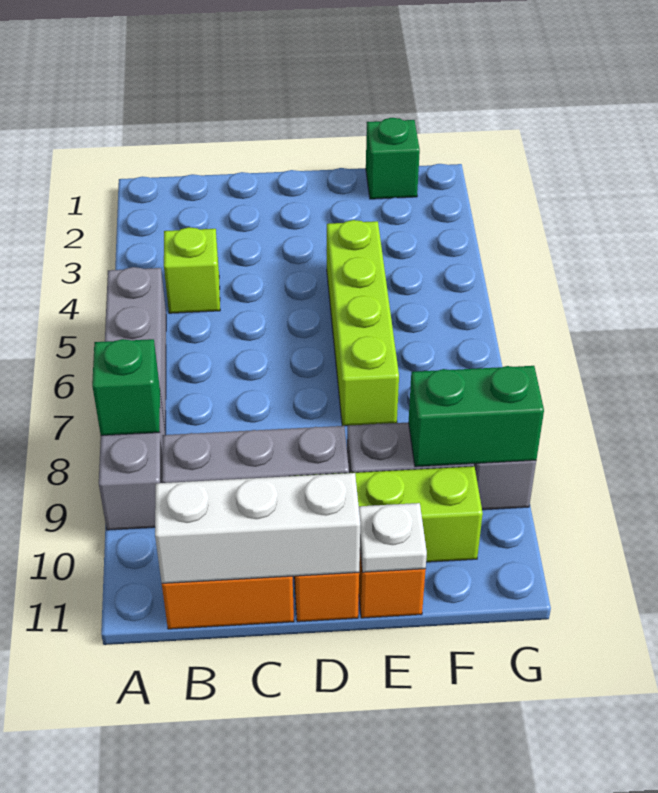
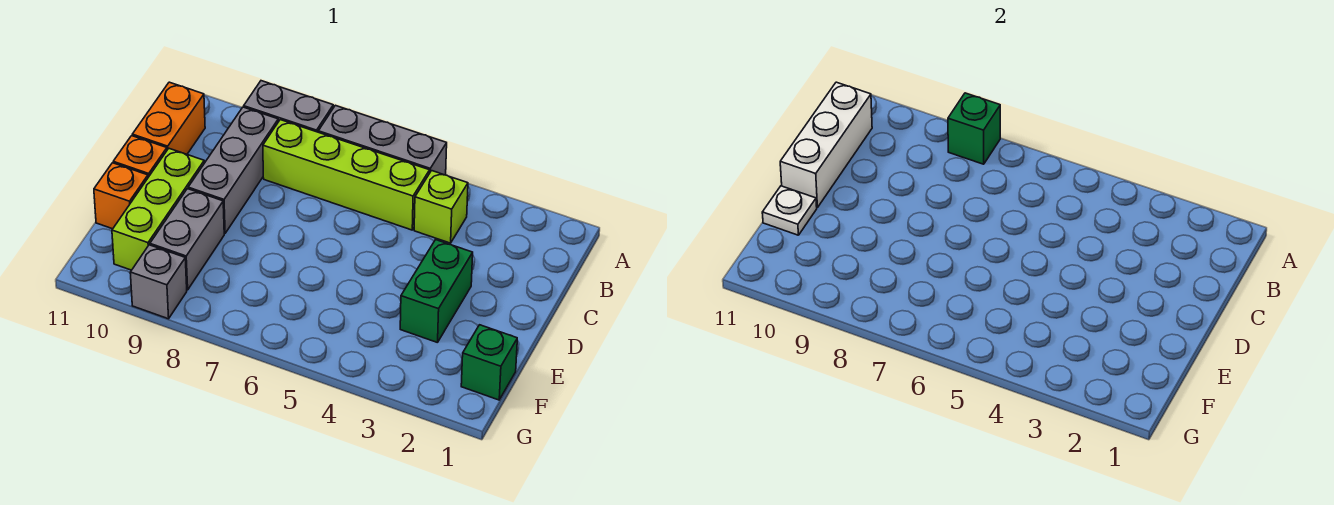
lime brick E4:E7 level 1 -> lime brick B5:B8 level 1
green brick F9:G9 level 2 -> green brick D3:E3 level 1

